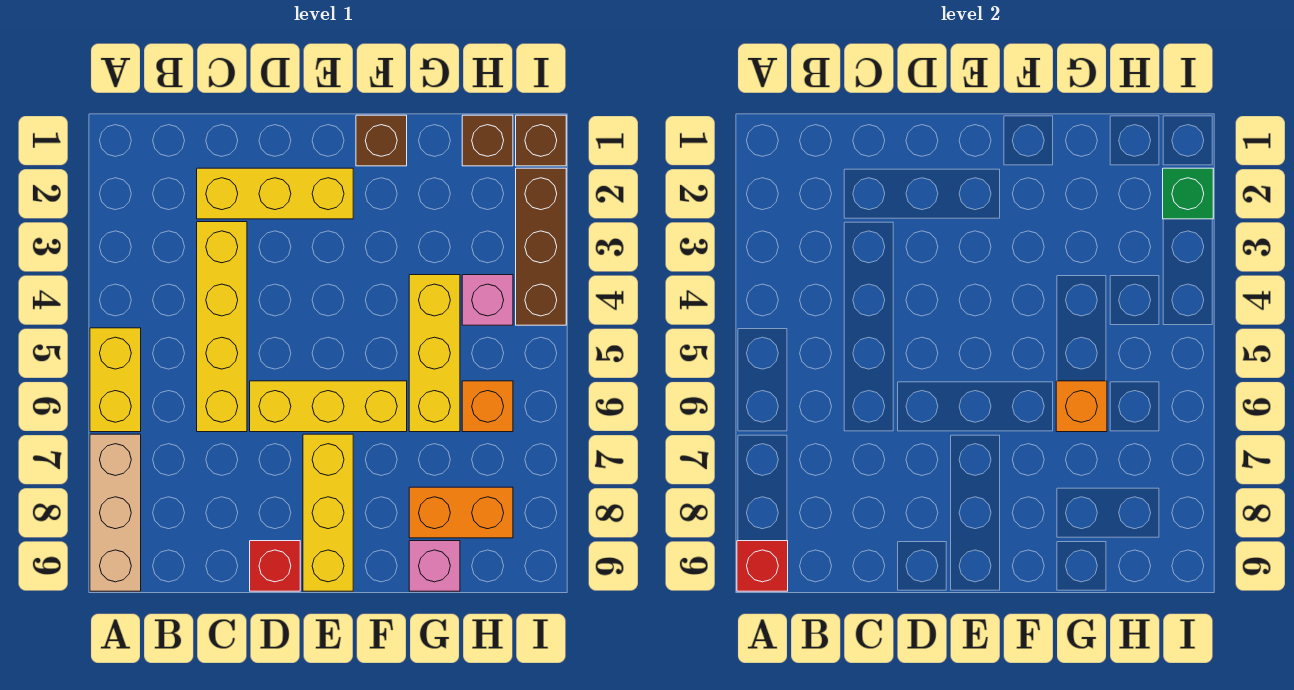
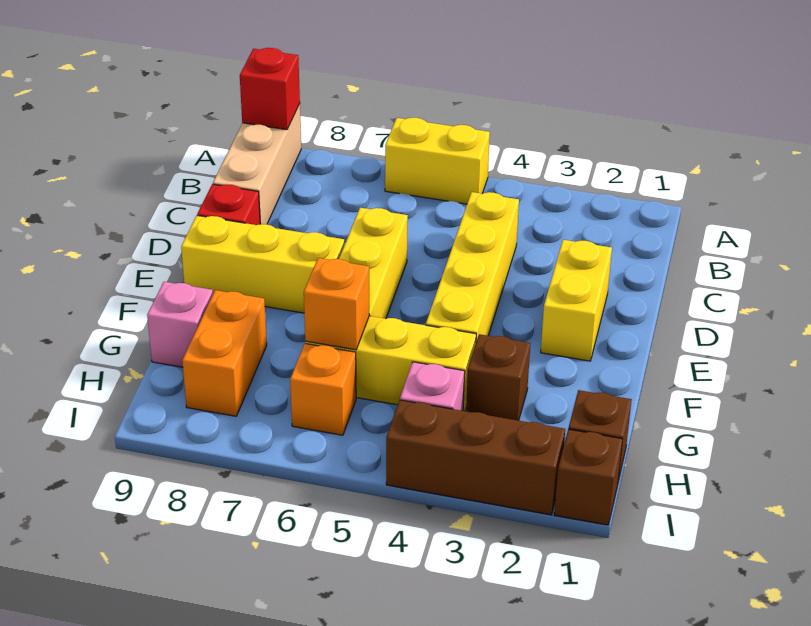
tan brick A7:A9 level 1 -> tan brick A9:C9 level 1
yellow brick C2:E2 level 1 -> yellow brick D2:E2 level 1
yellow brick C3:C6 level 1 -> yellow brick C4:F4 level 1
brown brick F1 level 1 -> brown brick G3 level 1
green brick I2 level 2 -> none

